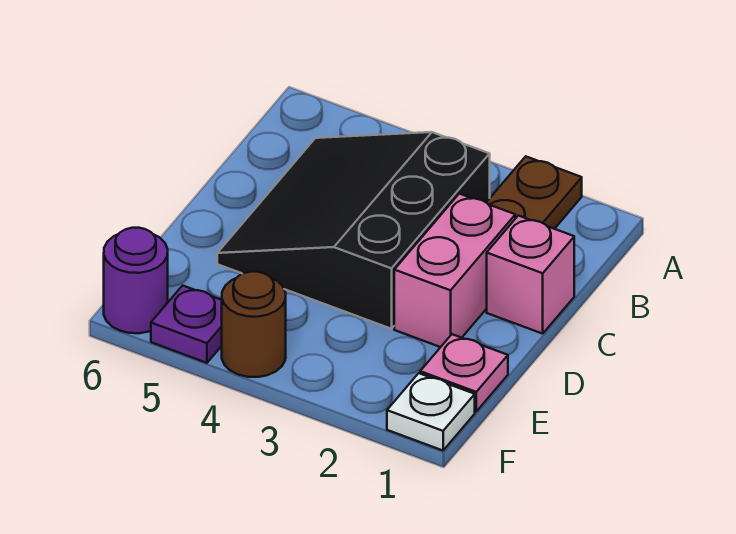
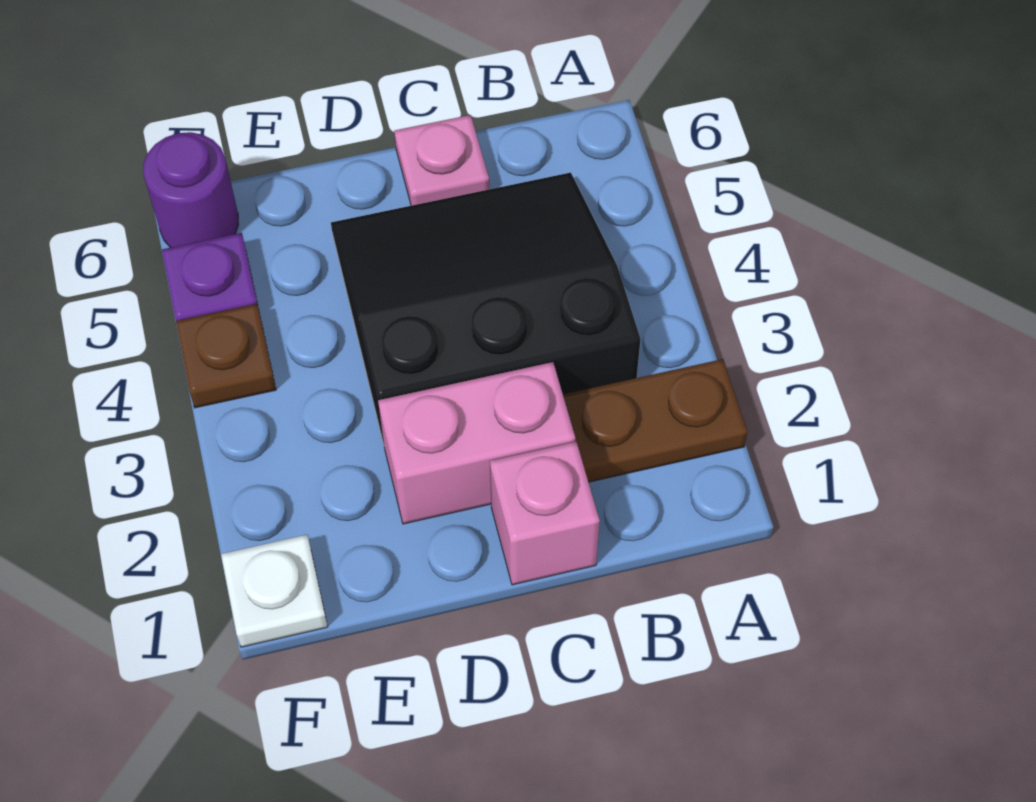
pink plate E1 level 1 -> pink plate C6 level 1
brown round brick F4 level 1 -> brown plate F4 level 1

